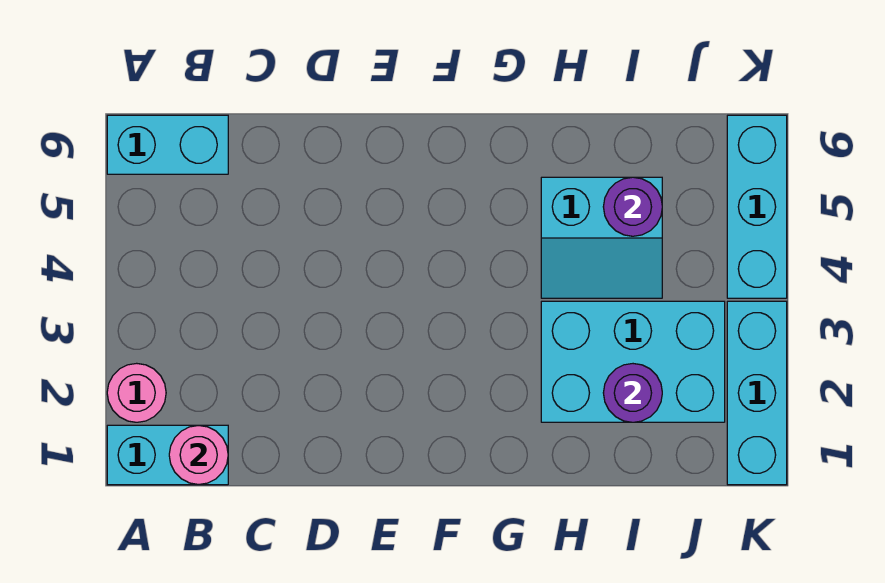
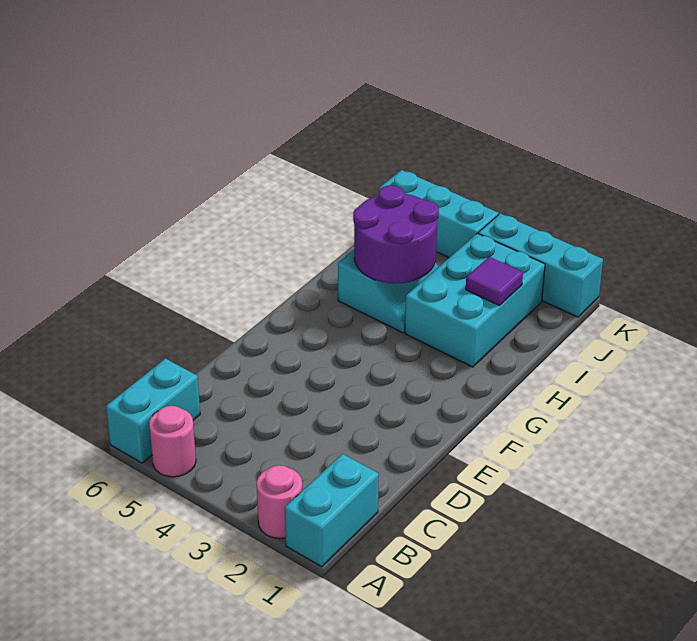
pink round brick B1 level 2 -> pink round brick A5 level 1
purple round brick I2 level 2 -> purple tile I2 level 2
purple round brick I5 level 2 -> purple round brick H4:I5 level 2

